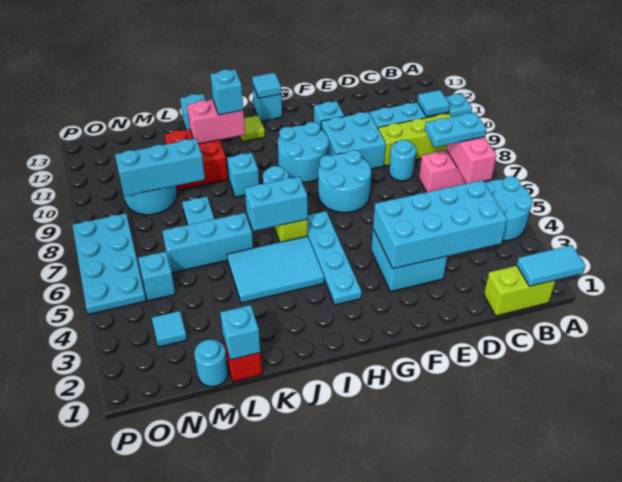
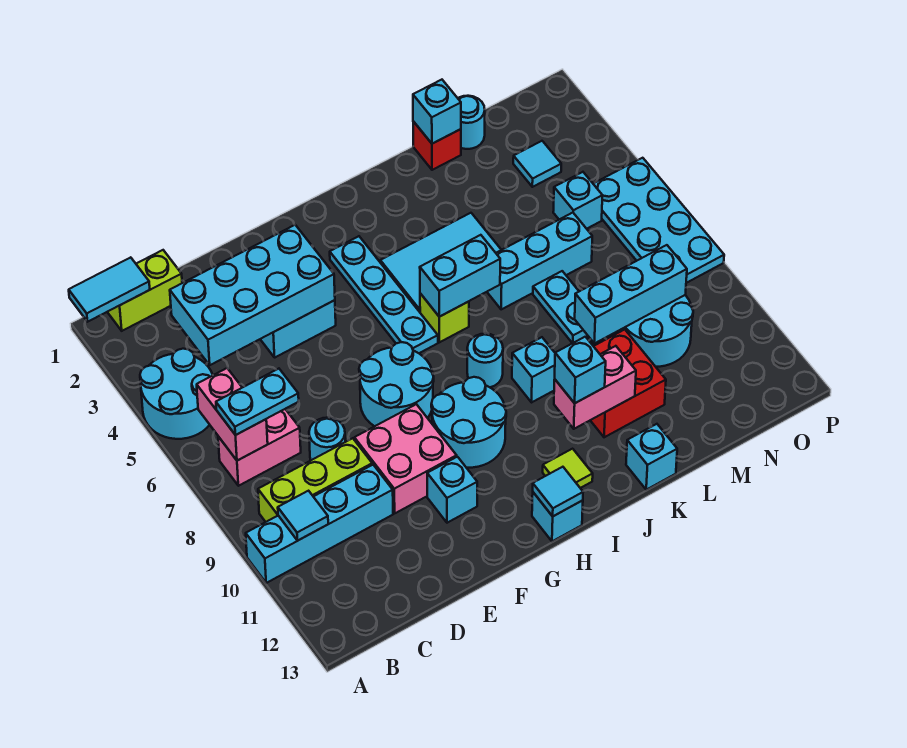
cyan brick E9:F10 level 1 -> pink brick E9:F10 level 1

